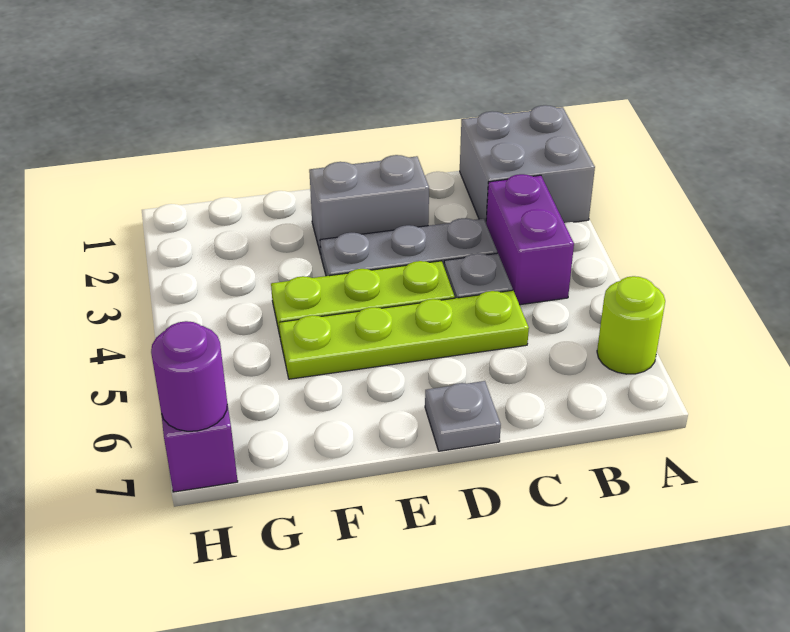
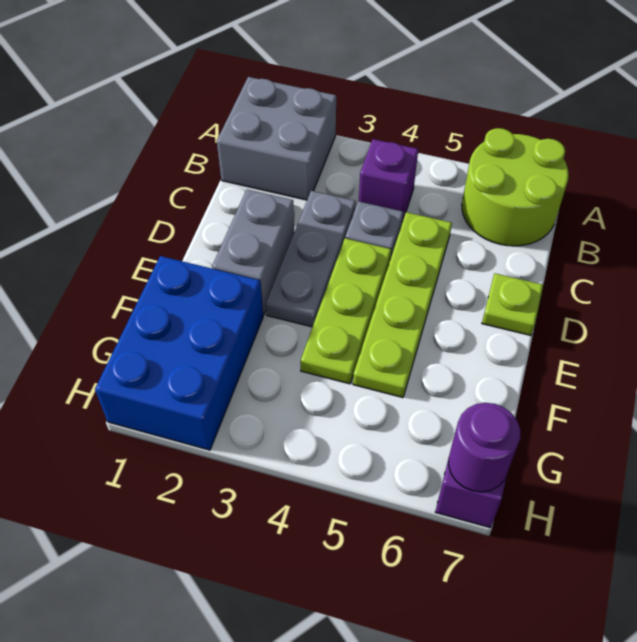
lime round brick A6 level 1 -> lime round brick A6:B7 level 1
purple brick B3:B4 level 1 -> purple brick B4 level 1
grey plate D7 level 1 -> lime plate D7 level 1
none -> blue brick F1:H2 level 1

